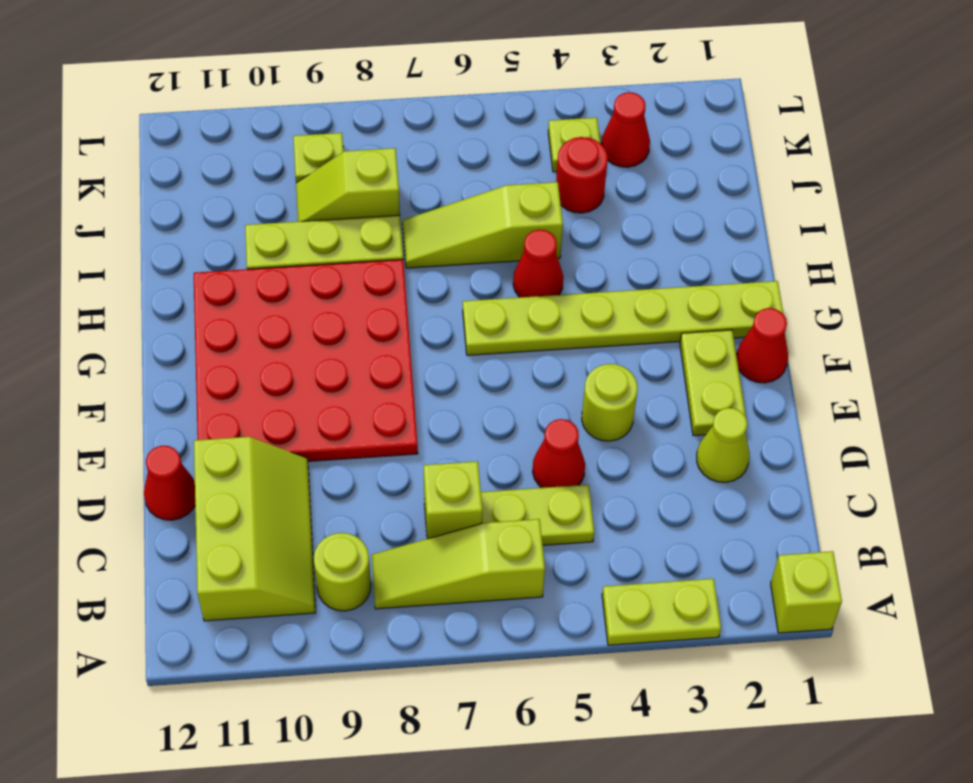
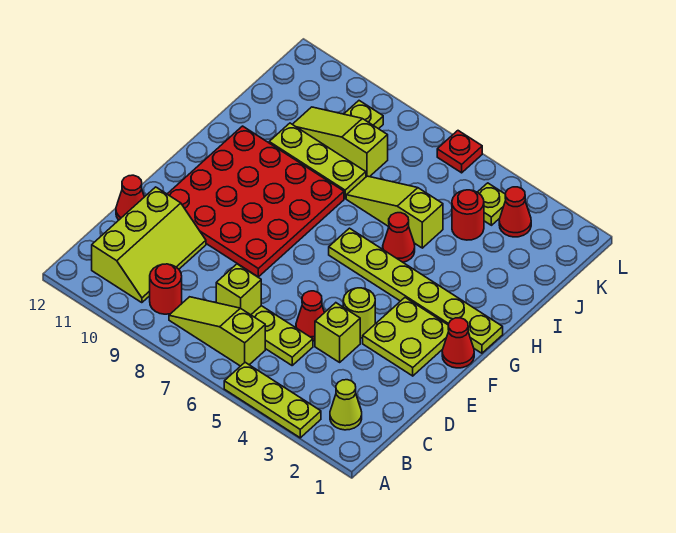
lime brick A1 level 1 -> lime brick D4 level 1
lime plate A3:A4 level 1 -> lime plate A3:A5 level 1
lime round brick B9 level 1 -> red round brick B9 level 1
lime cone D2 level 1 -> lime cone B2 level 1
lime plate E2:F2 level 1 -> lime plate E2:F3 level 1
lime slope J8:J9 level 1 top 8 -> lime slope J8:J10 level 1 top 8
none -> red plate L6 level 1

